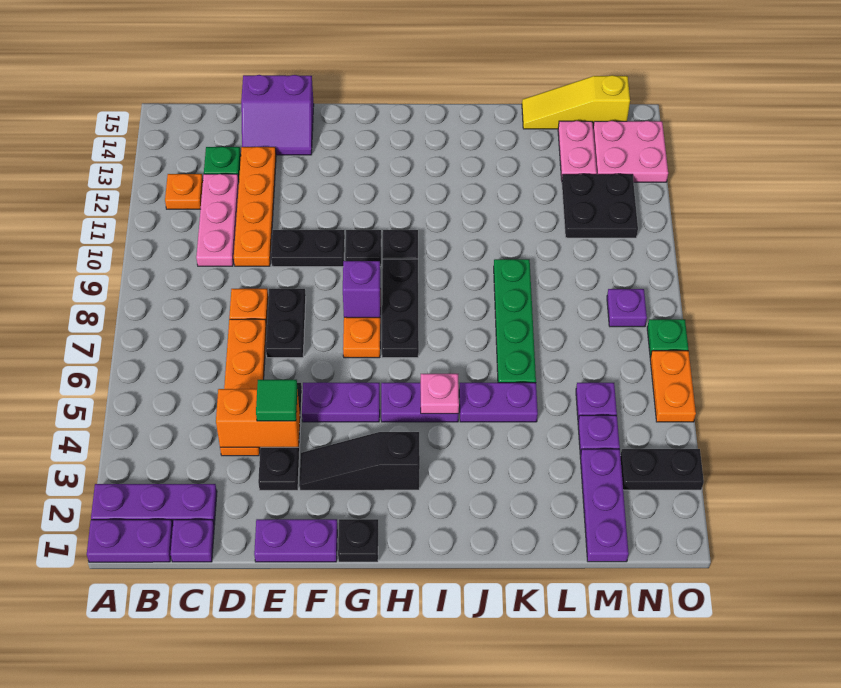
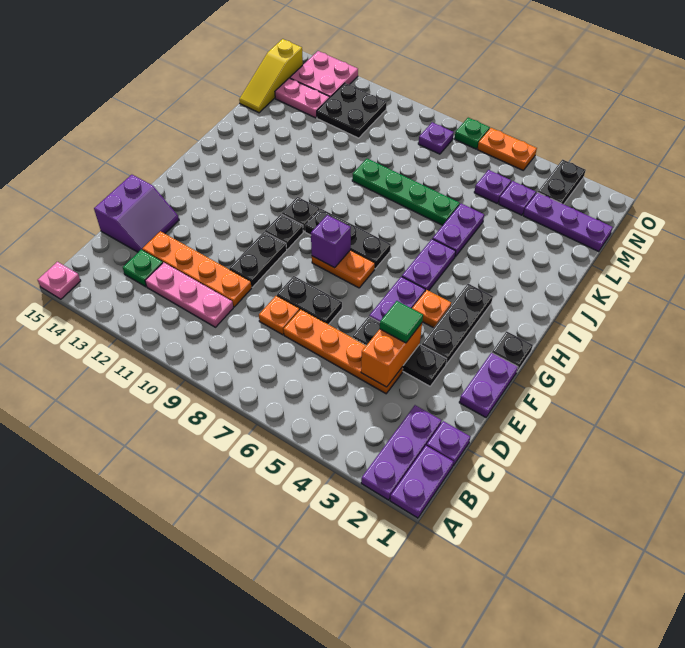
orange plate B12 level 1 -> orange plate G4 level 1
black slope F3:H3 level 1 top H -> black plate F3:H3 level 1
pink plate I5 level 2 -> pink plate A15 level 1

